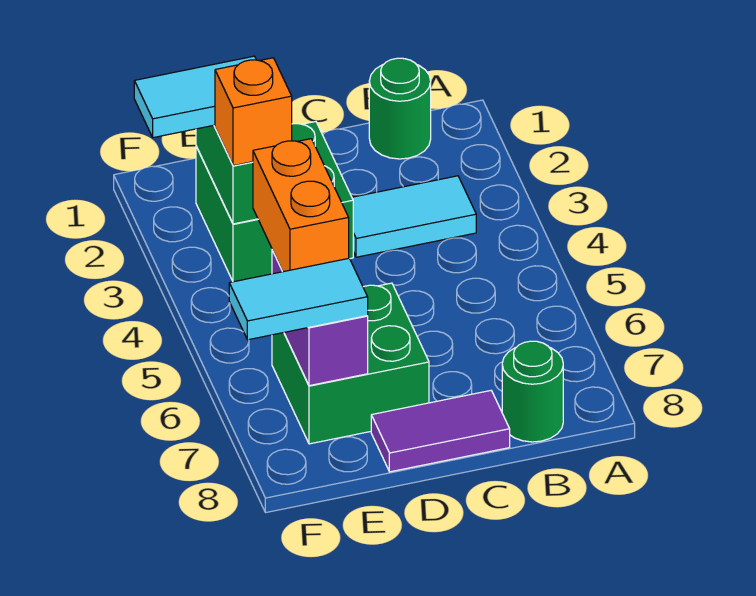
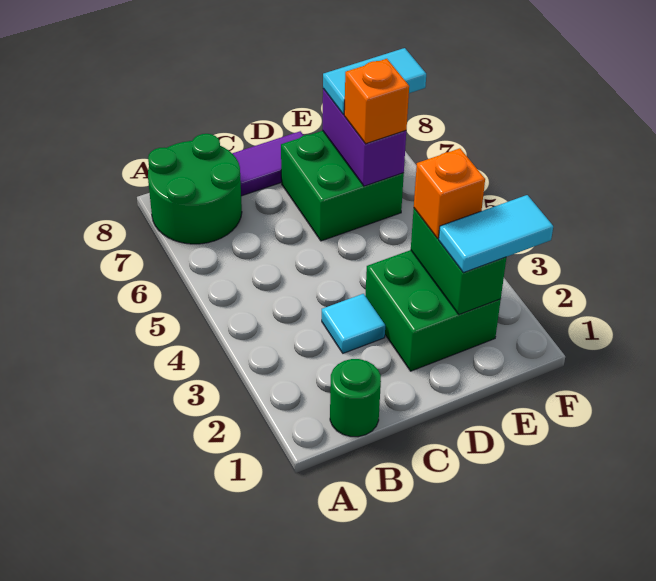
cyan tile B3:C3 level 1 -> cyan tile C3 level 1
green round brick B8 level 1 -> green round brick A7:B8 level 1
orange brick E5:E6 level 3 -> orange brick E6 level 3

